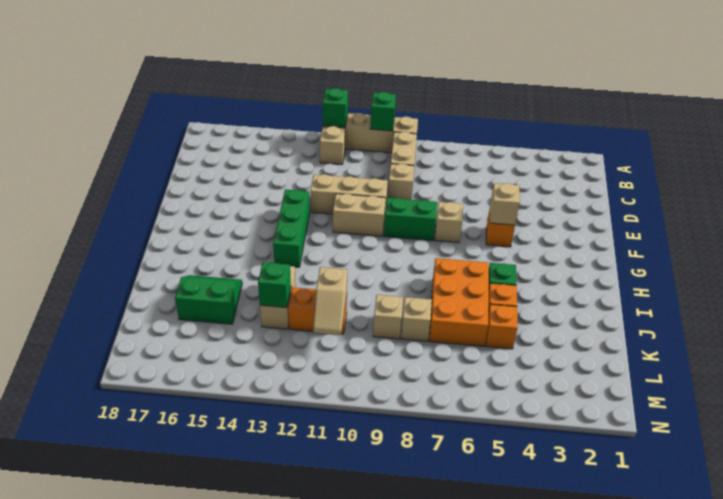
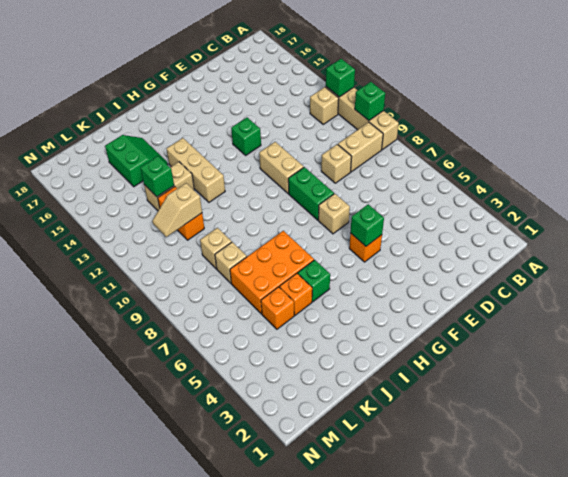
tan brick E10:E12 level 1 -> tan brick I12:I14 level 1
tan brick F5 level 2 -> green brick F5 level 2
green brick F13:H13 level 1 -> green brick F13 level 1

